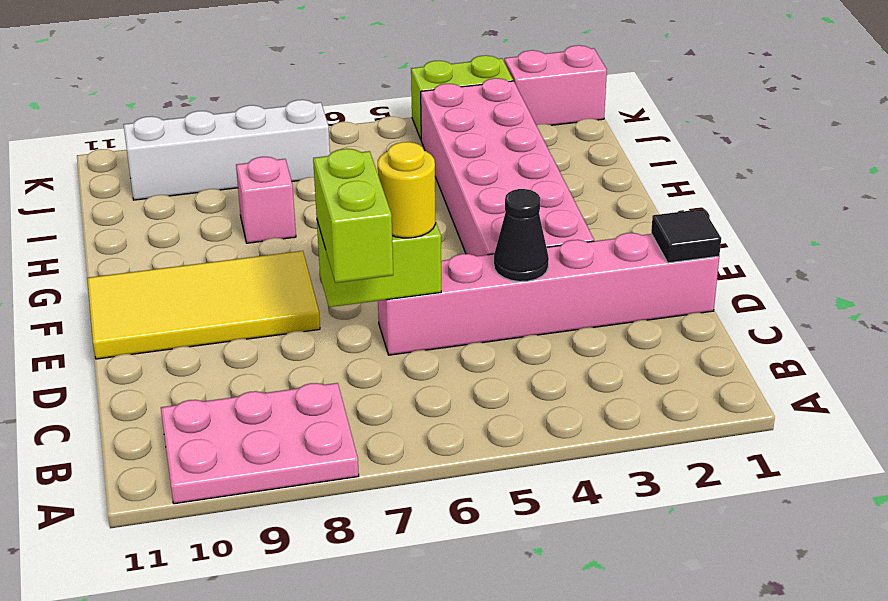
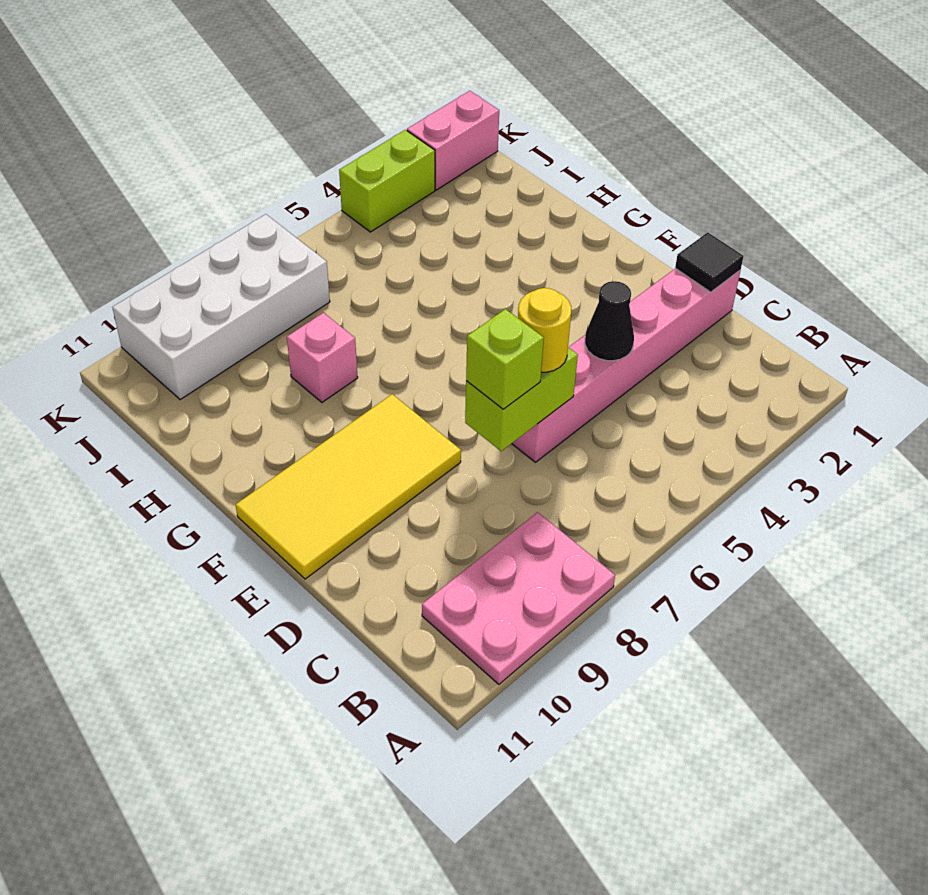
lime brick C7:D7 level 3 -> lime brick D7 level 3
pink brick E3:J4 level 1 -> none
white brick J7:J10 level 1 -> white brick J7:K10 level 1

